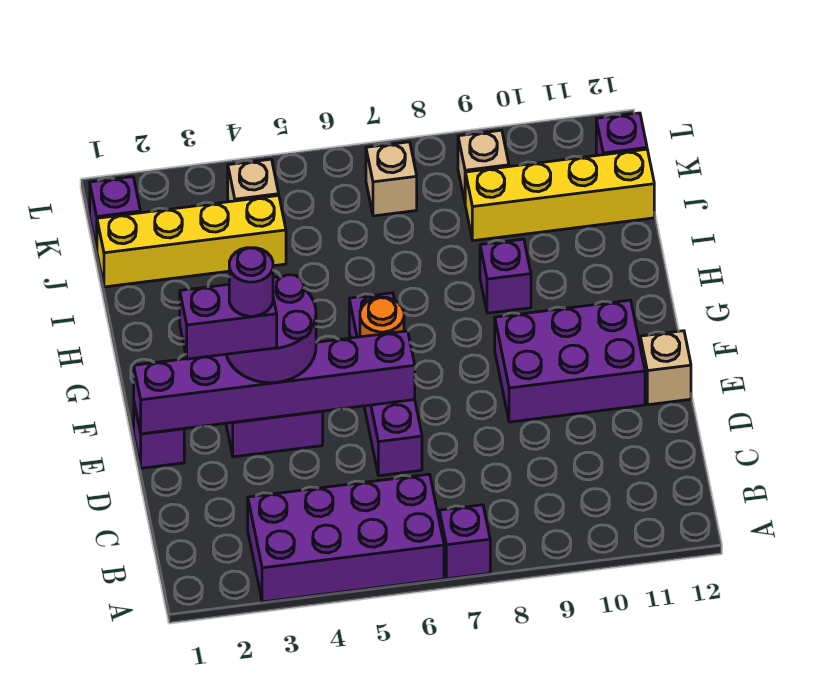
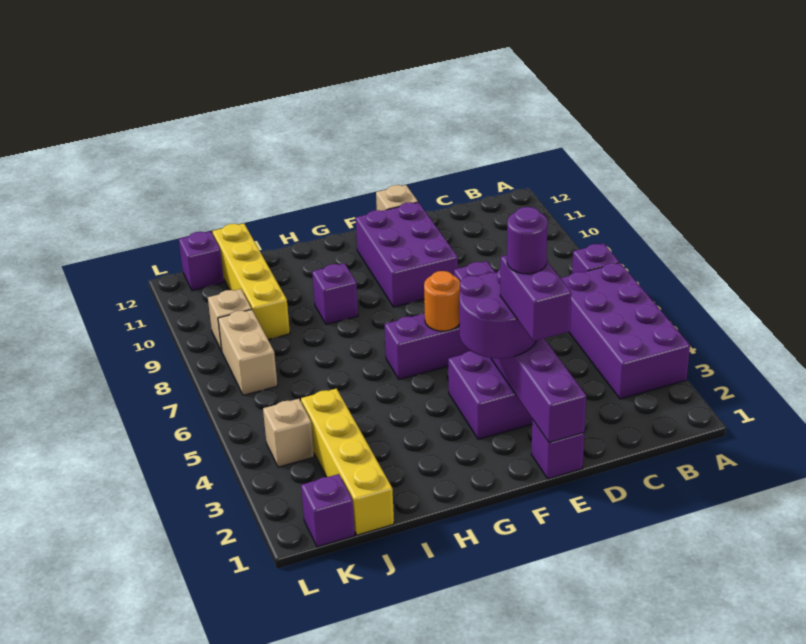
tan brick K7 level 1 -> tan brick K7:K8 level 1

